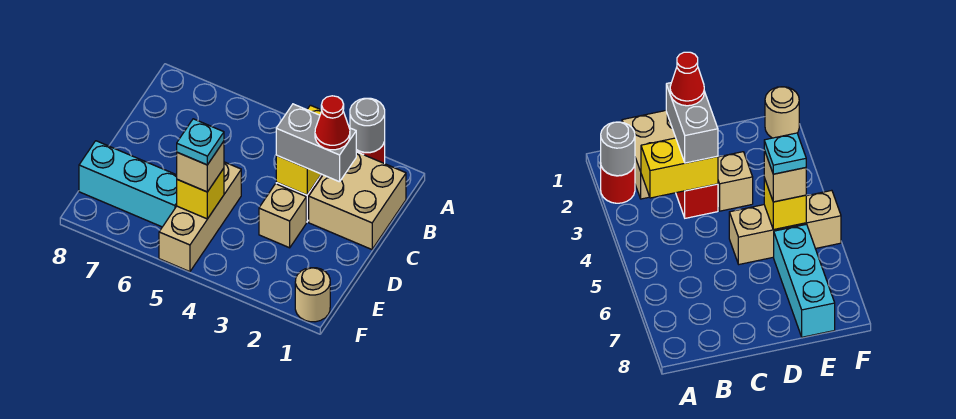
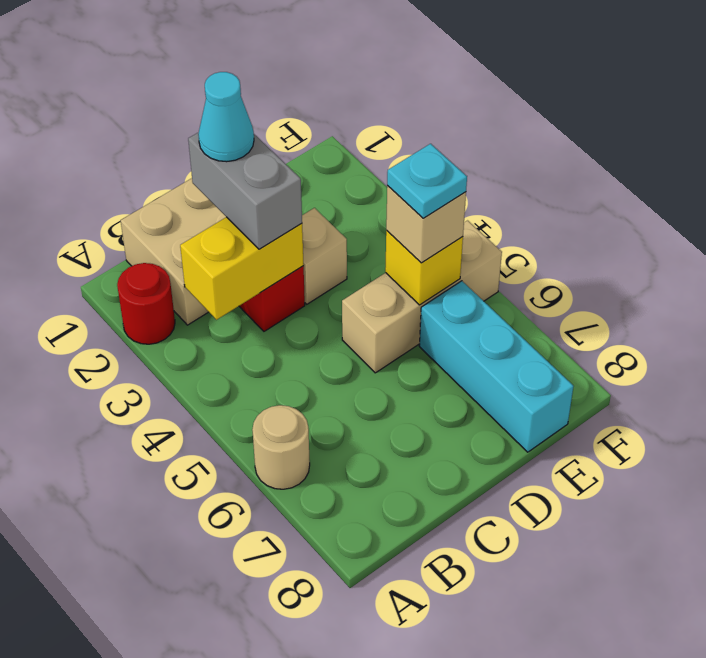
grey round brick A2 level 2 -> none
red cone C2 level 4 -> cyan cone C2 level 4
tan round brick F1 level 1 -> tan round brick A6 level 1

